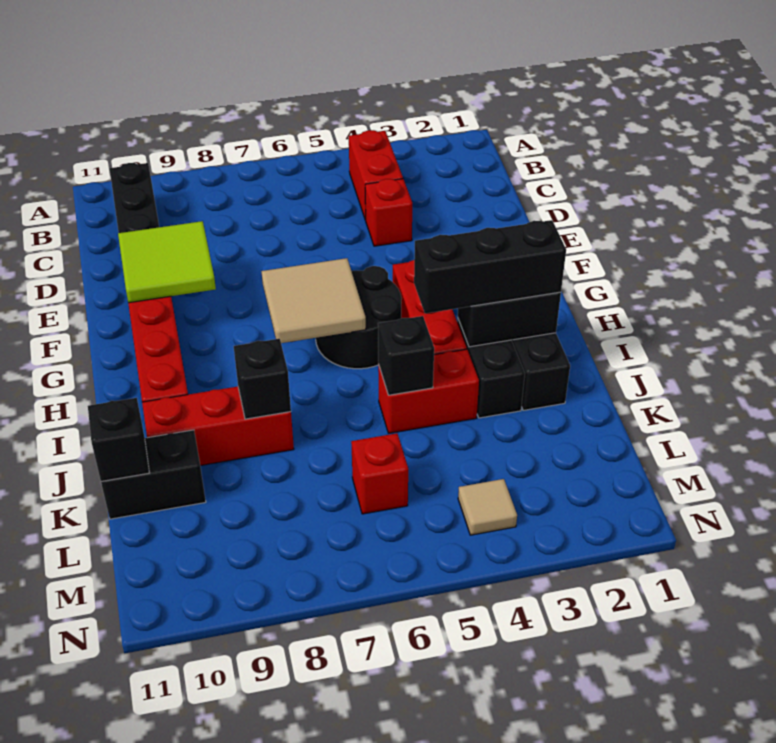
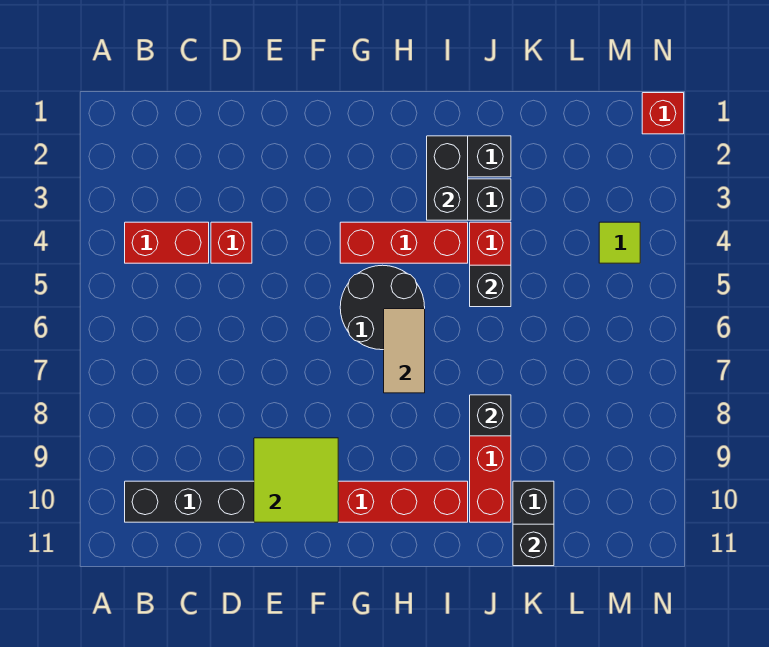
tan tile G6:H7 level 2 -> tan tile H6:H7 level 2
black brick I2:I4 level 3 -> none
red brick L6 level 1 -> red brick N1 level 1
tan tile M4 level 1 -> lime tile M4 level 1

